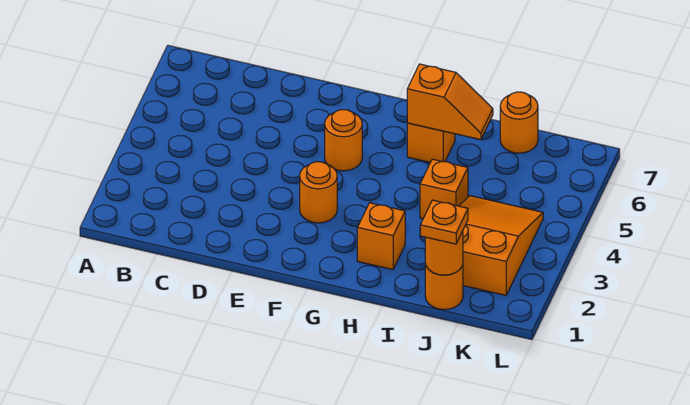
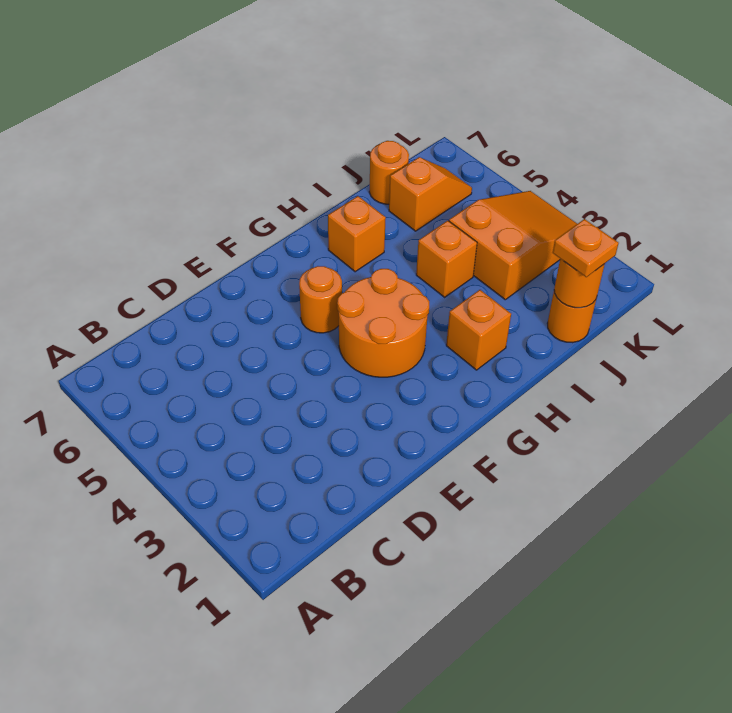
orange round brick F3 level 1 -> orange round brick F3:G4 level 1
orange slope H6:I6 level 2 top H -> orange slope J6:K6 level 1 top J
orange slope J2:K4 level 1 top 2 -> orange slope J3:L4 level 1 top J

